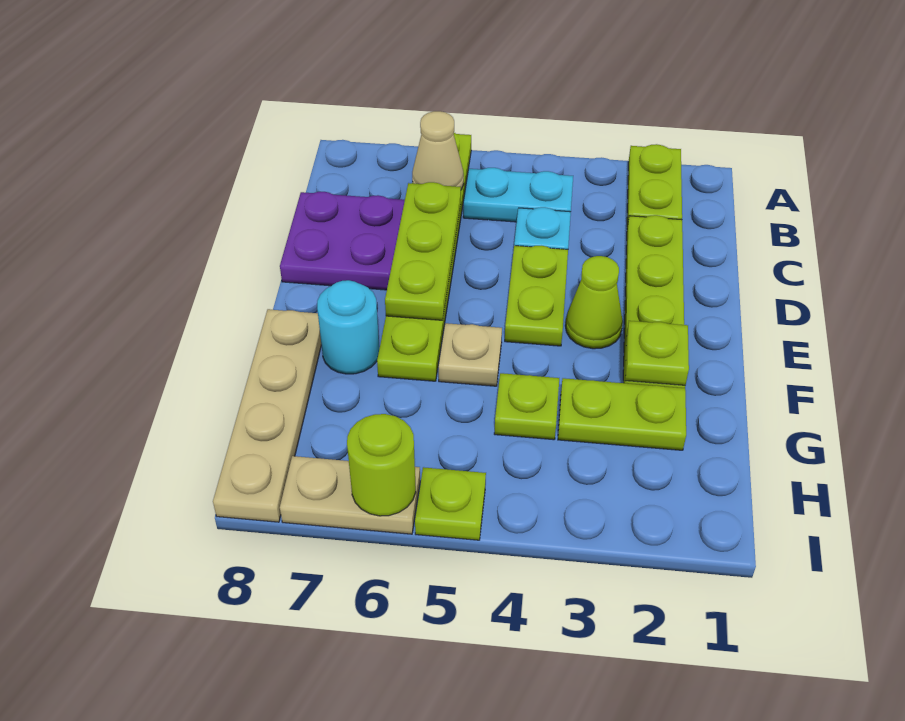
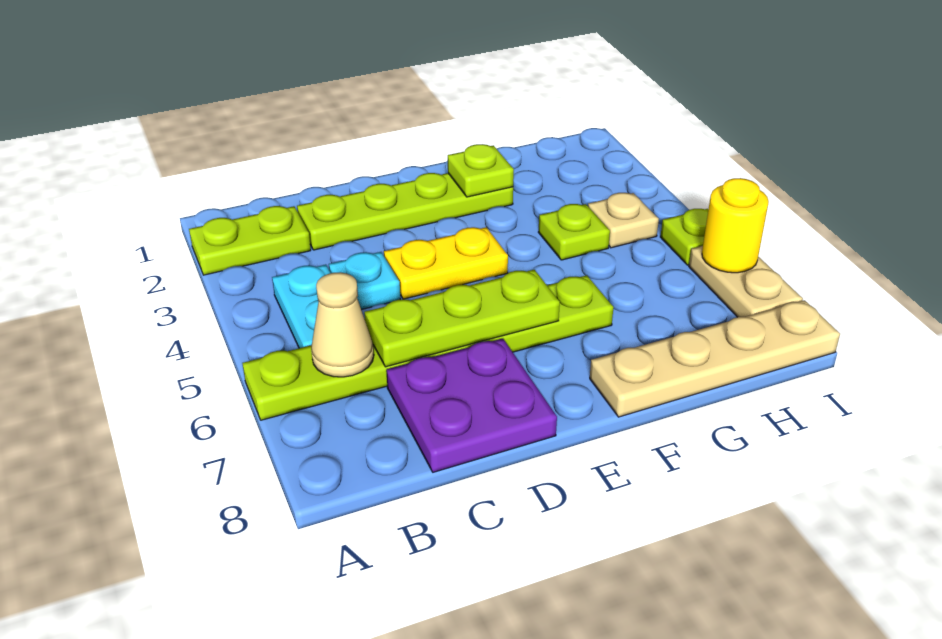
lime plate D4:E4 level 1 -> yellow plate D4:E4 level 1
lime cone E3 level 1 -> none
tan plate F5 level 1 -> tan plate H4 level 1
cyan round brick F7 level 1 -> none
lime plate G2:G3 level 1 -> none
lime round brick I6 level 2 -> yellow round brick I6 level 2

